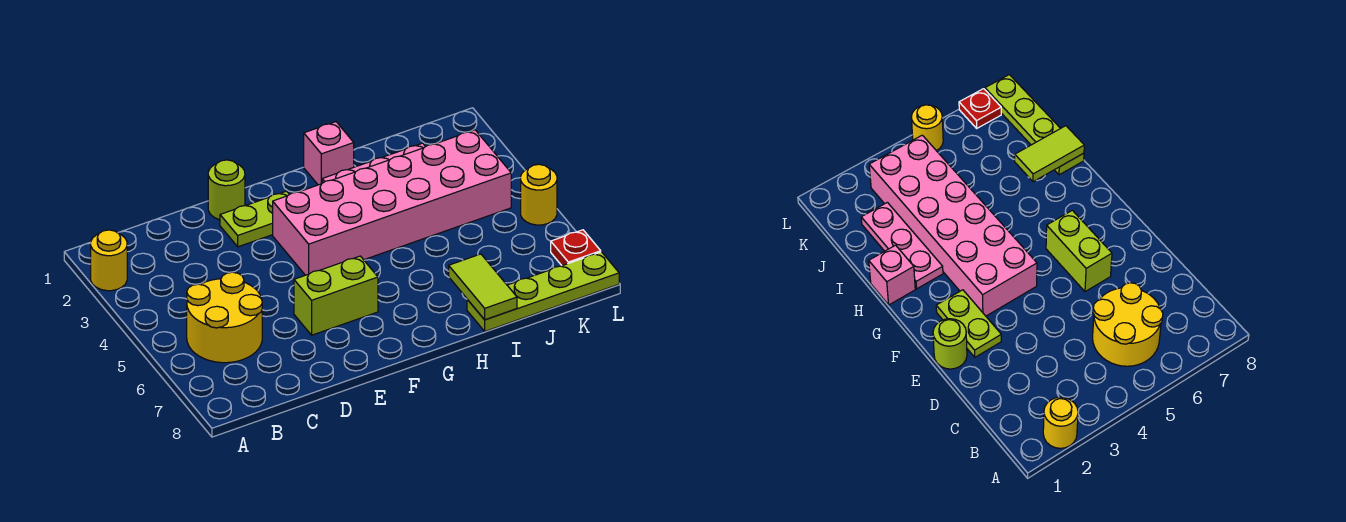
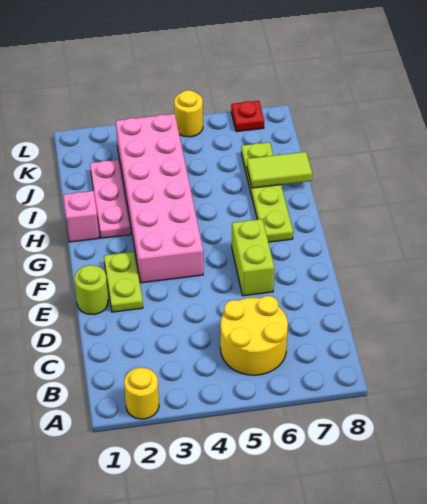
lime plate I8:L8 level 1 -> lime plate G7:J7 level 1

